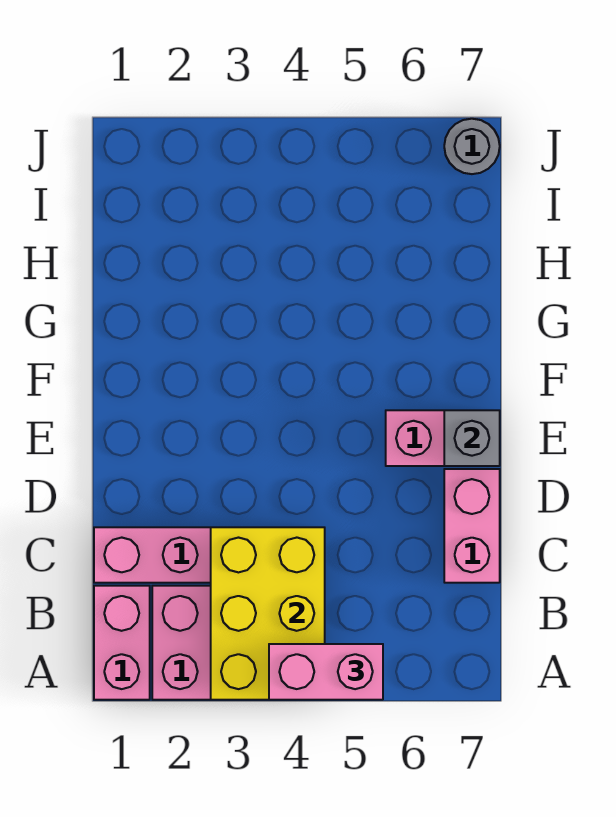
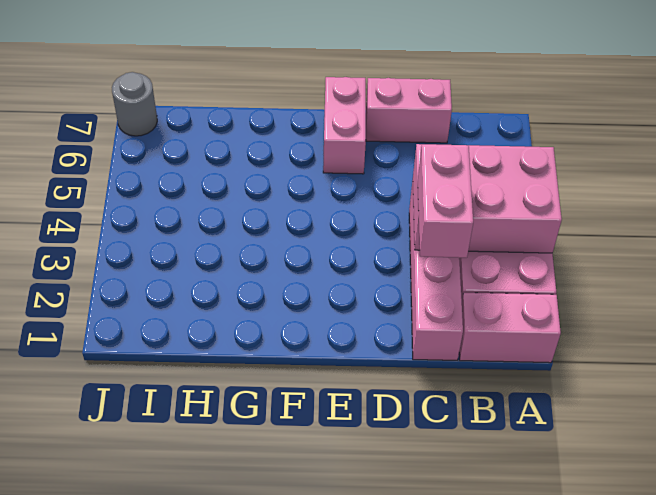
yellow brick A3:C4 level 2 -> pink brick A3:C4 level 2
pink brick A4:A5 level 3 -> pink brick C2:C3 level 3
grey brick E7 level 2 -> none

